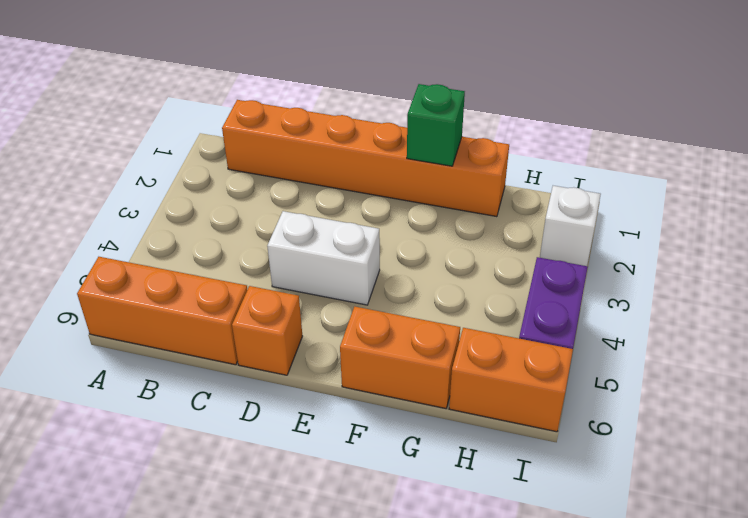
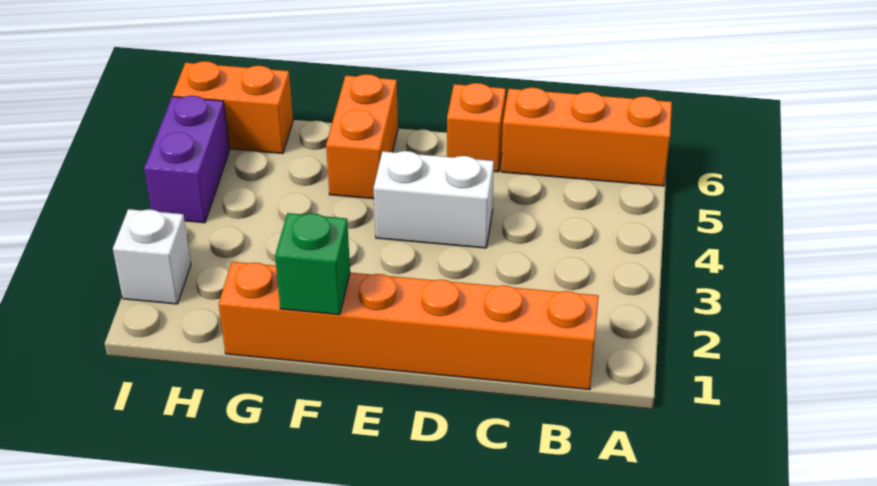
orange brick F6:G6 level 1 -> orange brick F5:F6 level 1

